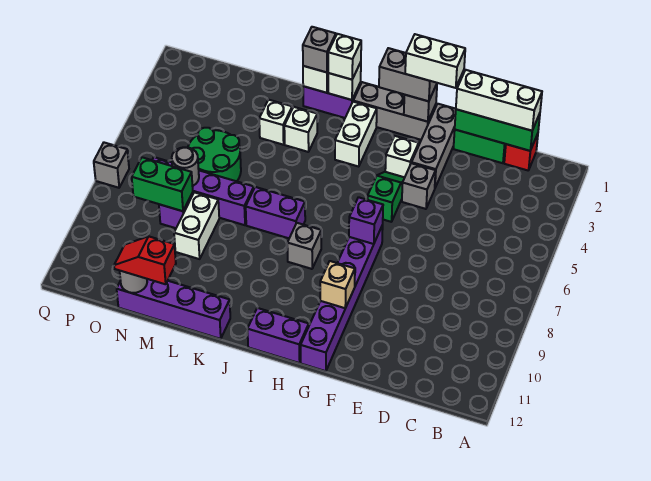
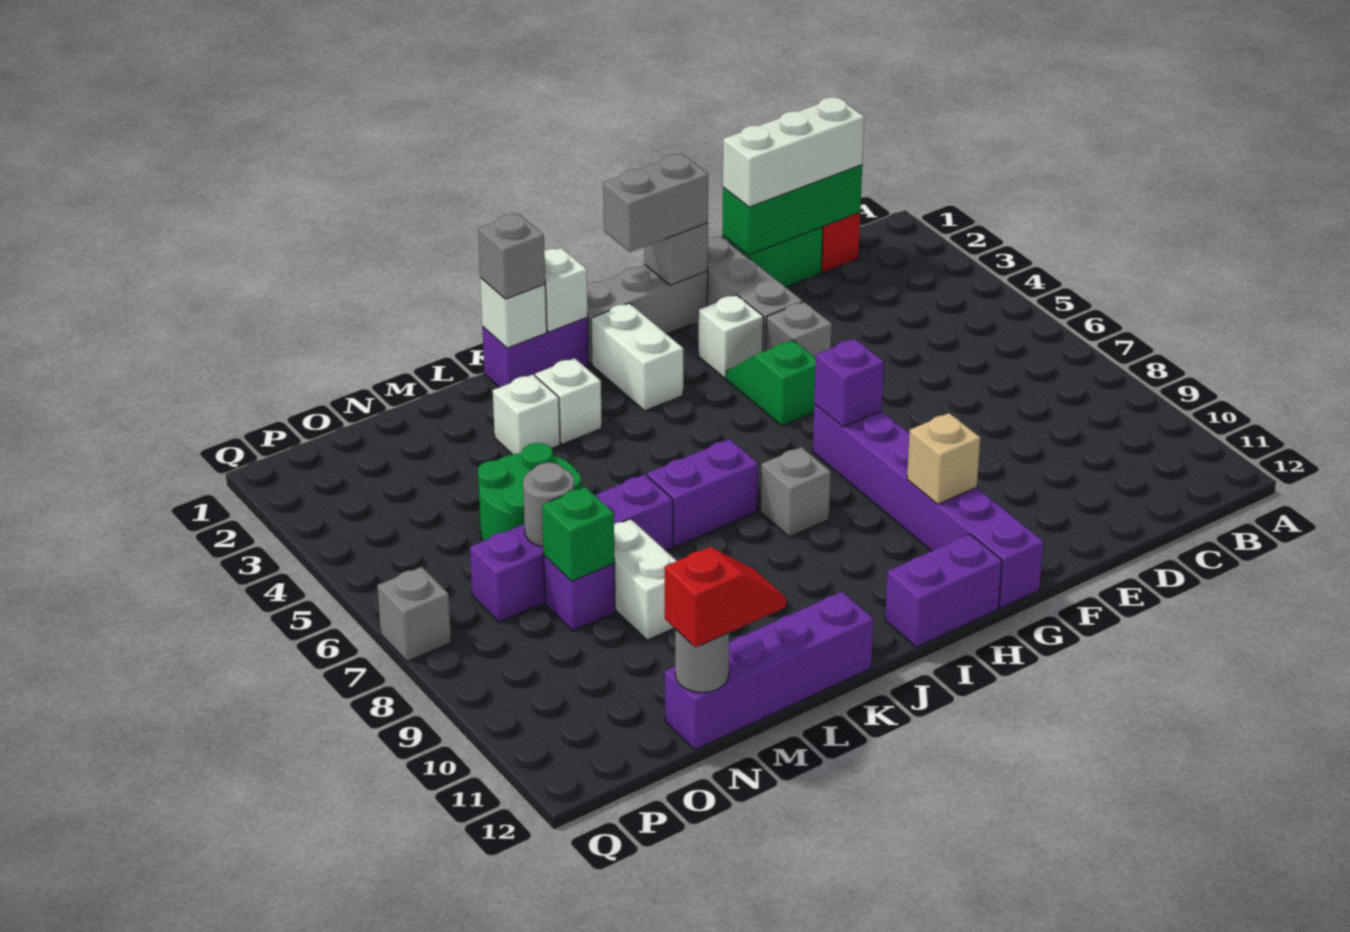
white brick F1:G1 level 4 -> none
white brick J1 level 3 -> none
red slope M12:N12 level 3 top M -> red slope M12:N12 level 3 top N
green brick N8:O8 level 2 -> green brick N8 level 2

